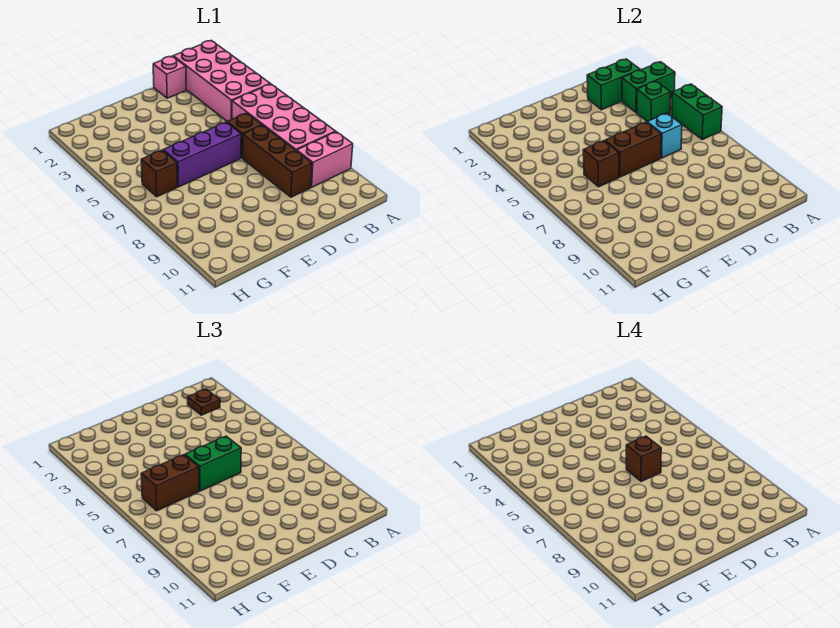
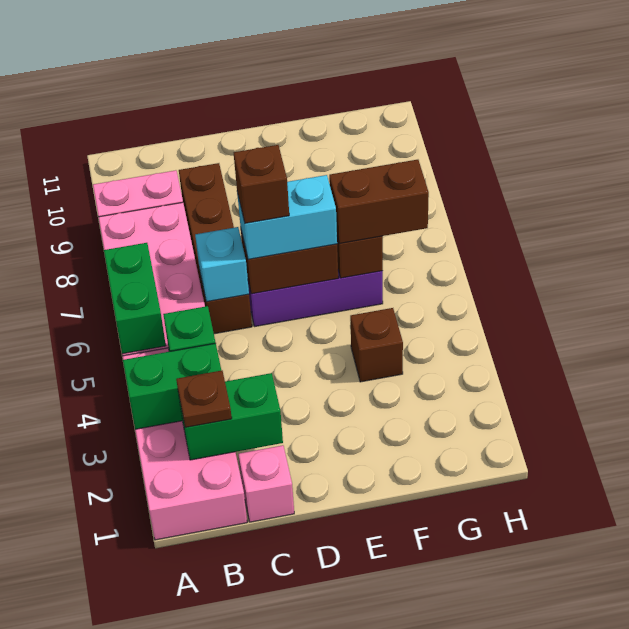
green brick D6:E6 level 3 -> cyan brick D6:E6 level 3
brown brick G6 level 1 -> brown brick F4 level 1

